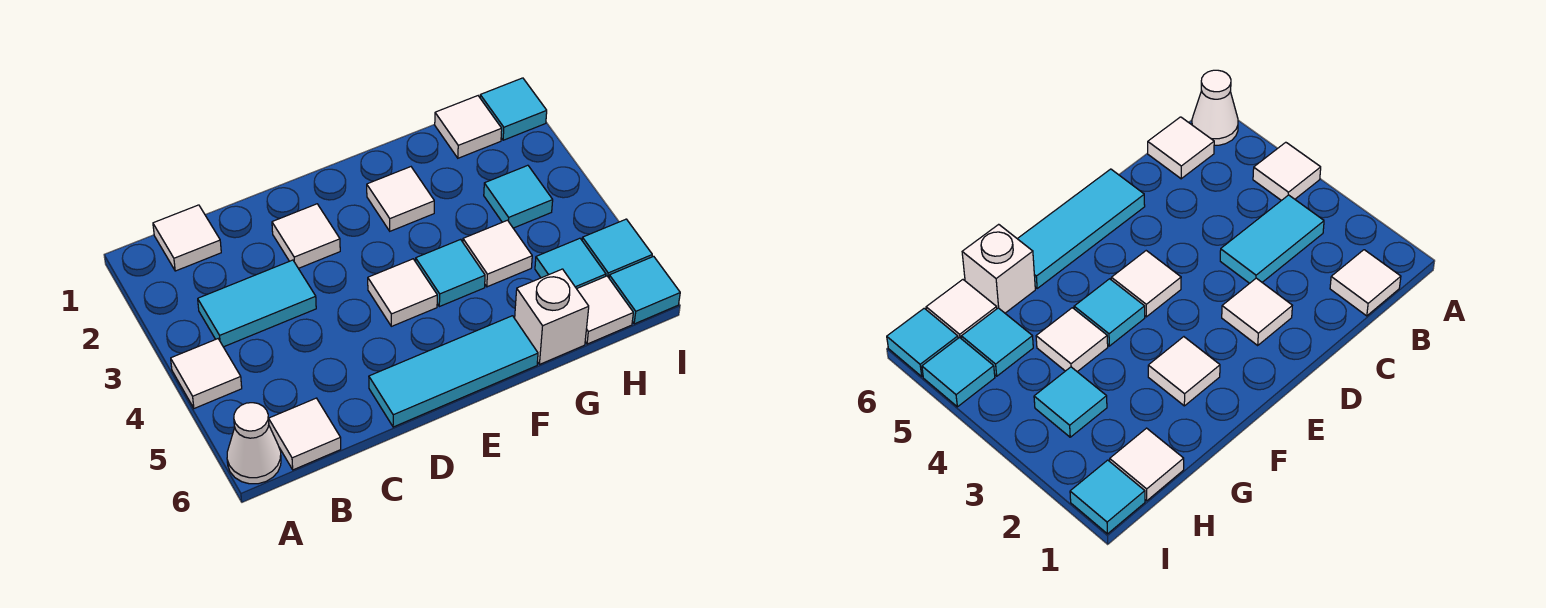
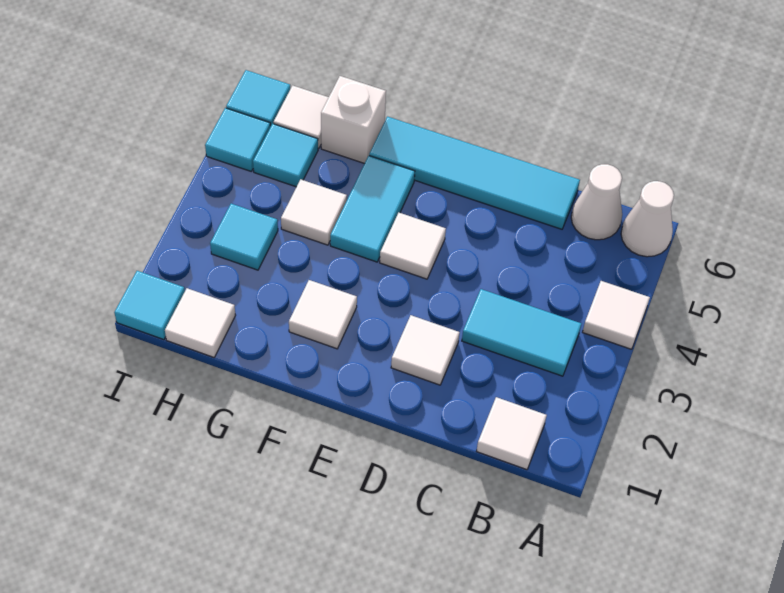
white tile B6 level 1 -> white cone B6 level 1
cyan tile D6:F6 level 1 -> cyan tile C6:F6 level 1
cyan tile F4 level 1 -> cyan tile F4:F5 level 1

